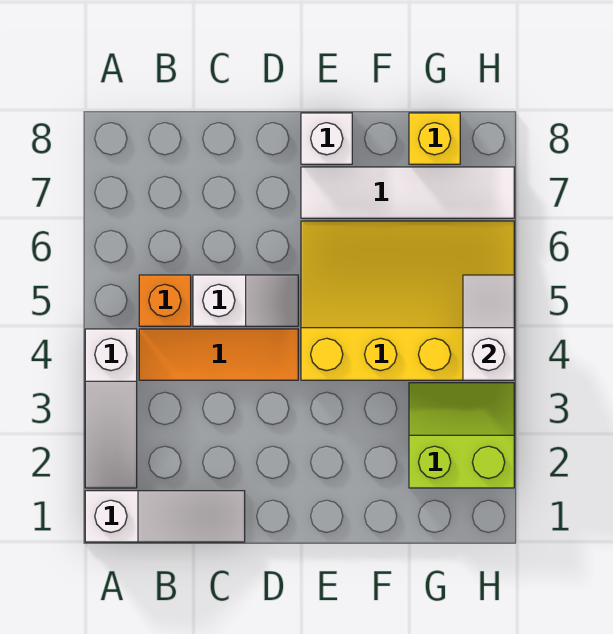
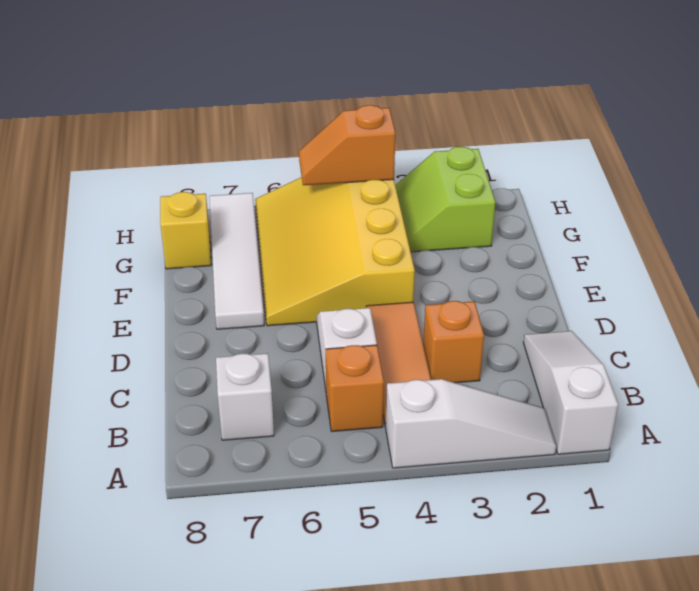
none -> orange brick C3 level 1
white brick E8 level 1 -> white brick B7 level 1
white slope H4:H5 level 2 top 4 -> orange slope H4:H5 level 2 top 4

